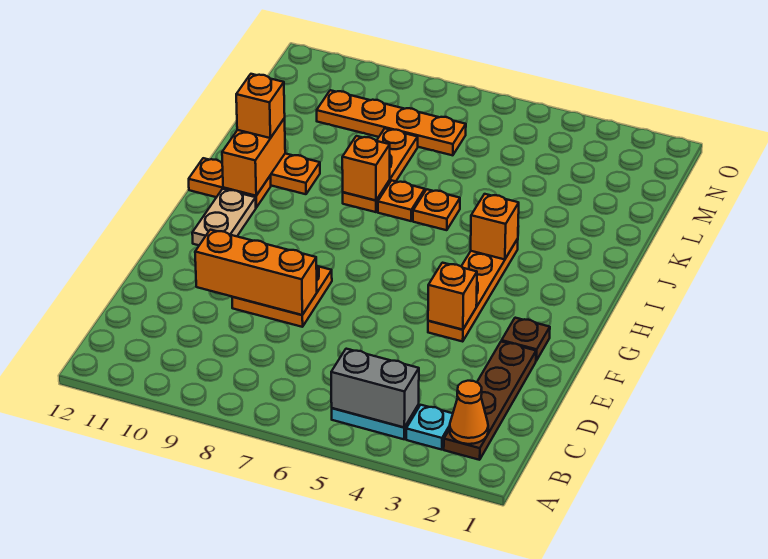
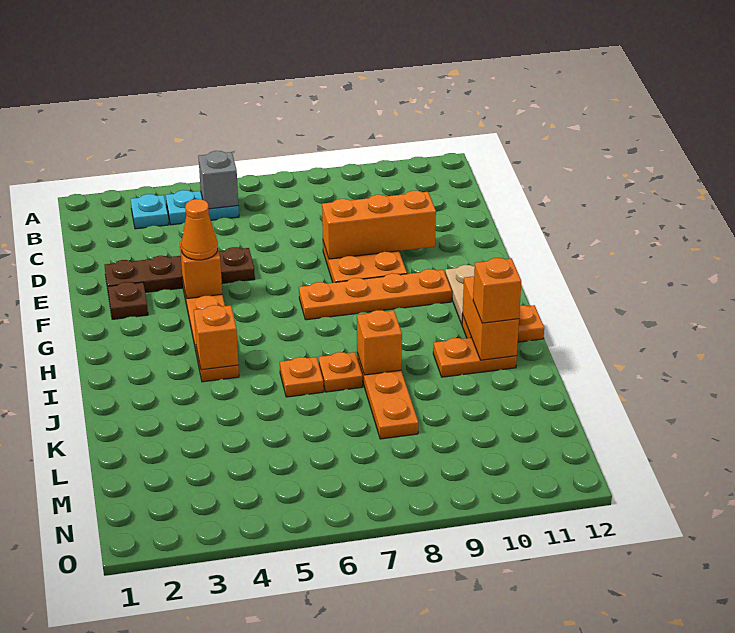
brown plate B2:E2 level 1 -> brown plate E2:E5 level 1
orange cone B2 level 2 -> orange cone F4 level 3
grey brick B4:B5 level 2 -> grey brick B5 level 2
orange plate M7:M10 level 1 -> orange plate G7:G10 level 1

